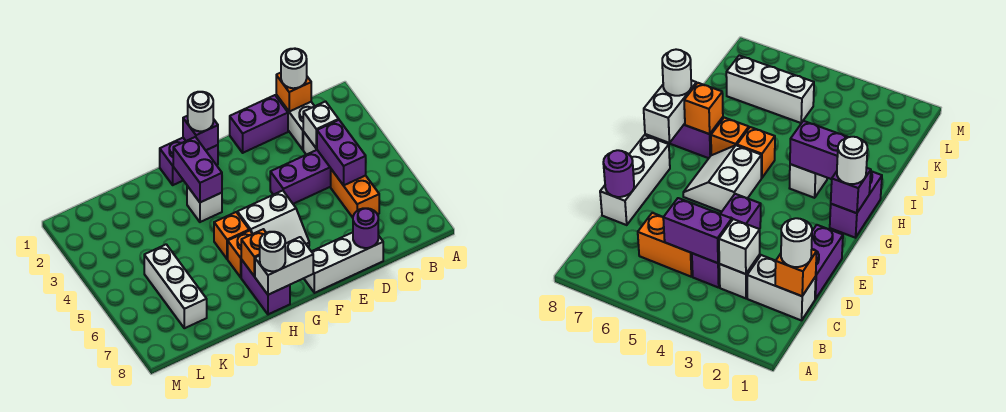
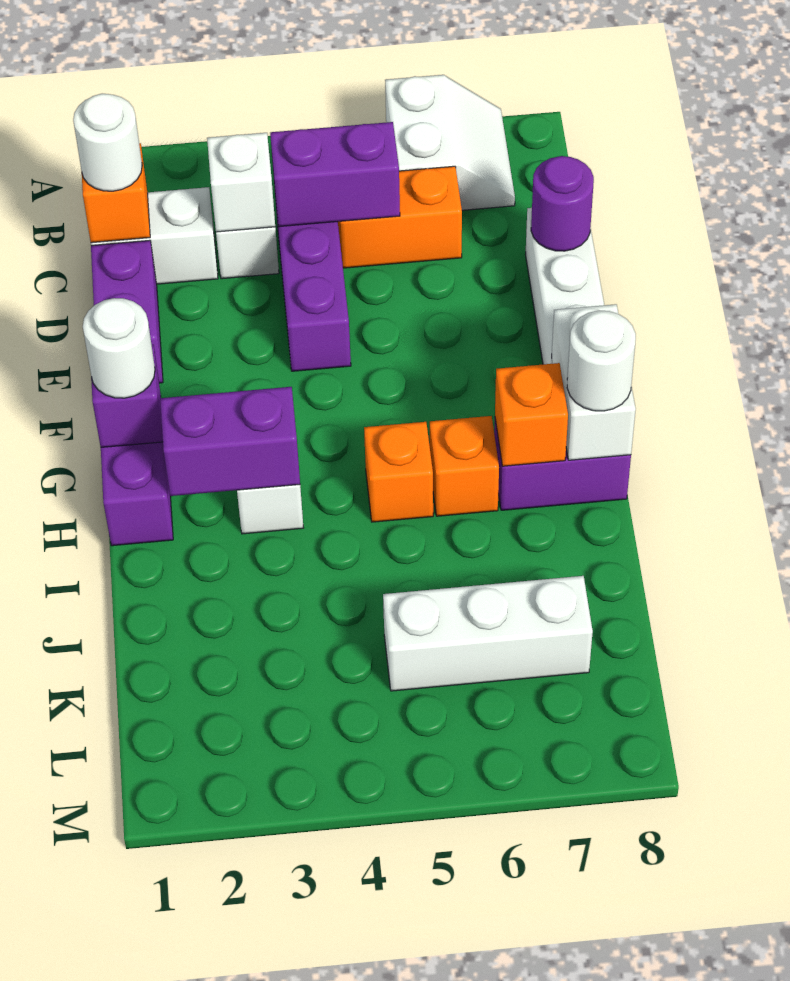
white slope F5:G6 level 1 top 5 -> white slope A6:B7 level 1 top 6

